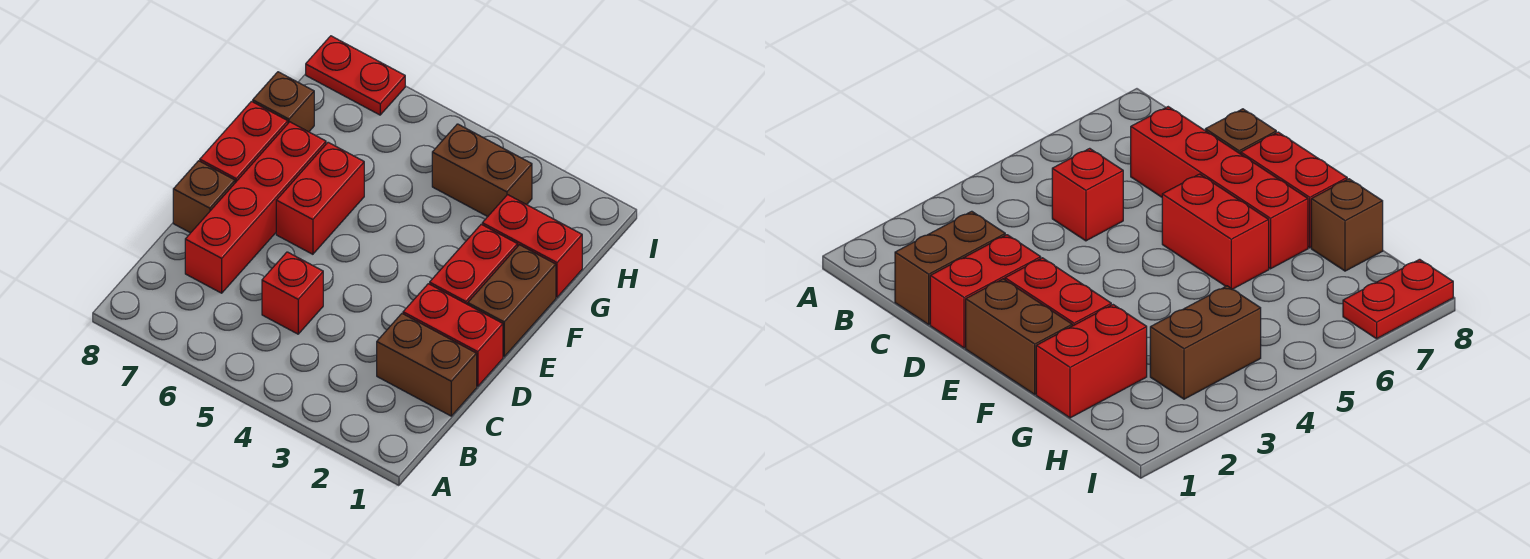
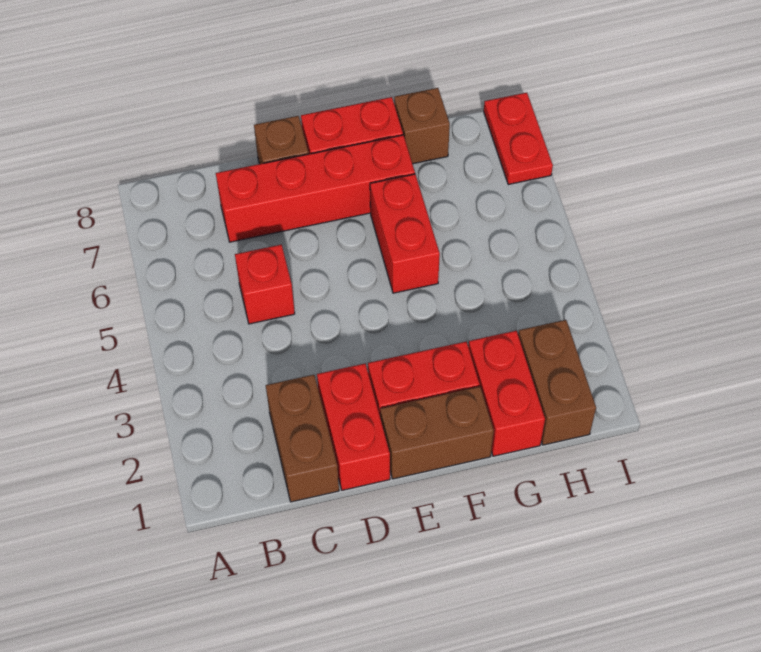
red brick E6:F6 level 1 -> red brick F5:F6 level 1
brown brick H3:H4 level 1 -> brown brick H1:H2 level 1

